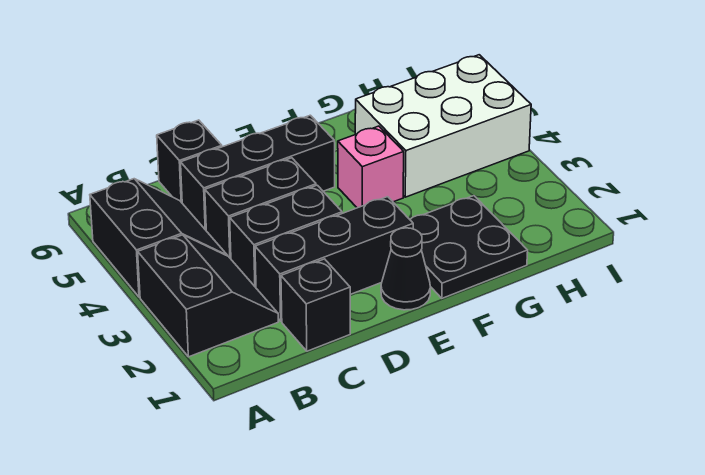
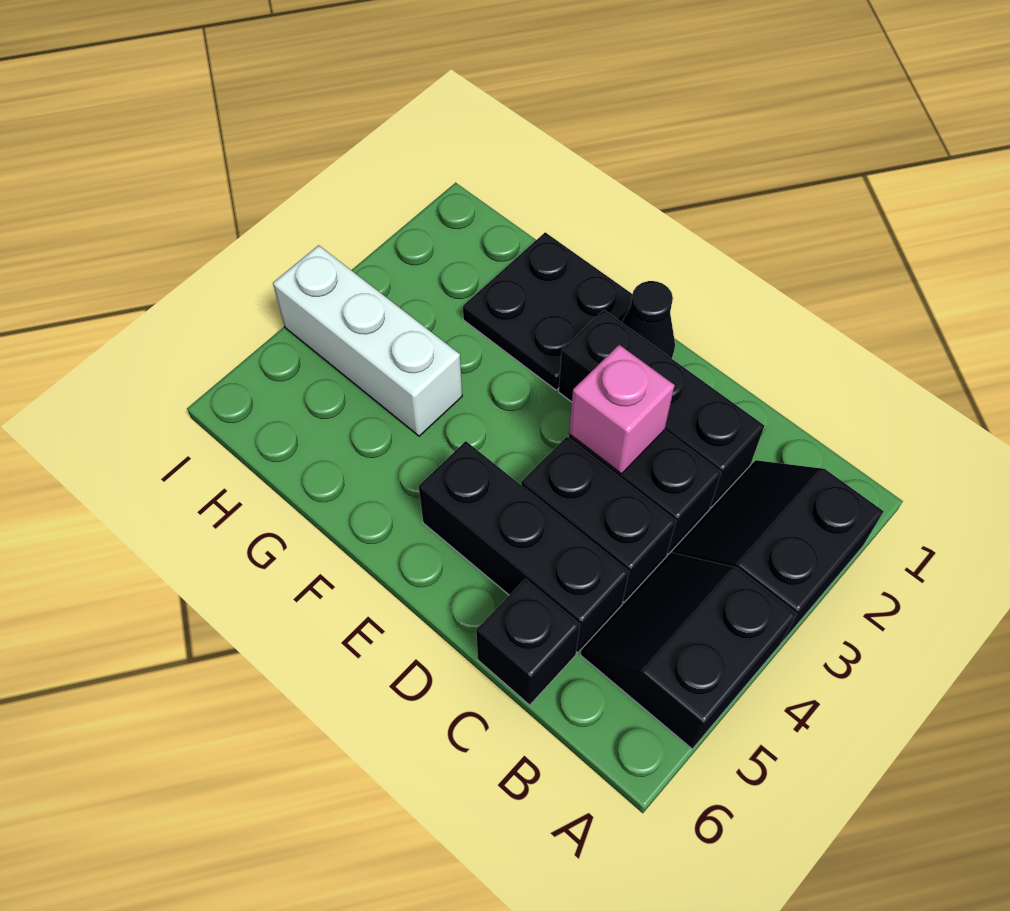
black brick C1 level 1 -> none
pink brick F4 level 1 -> pink brick D3 level 2
white brick G4:I5 level 1 -> white brick G4:I4 level 1

